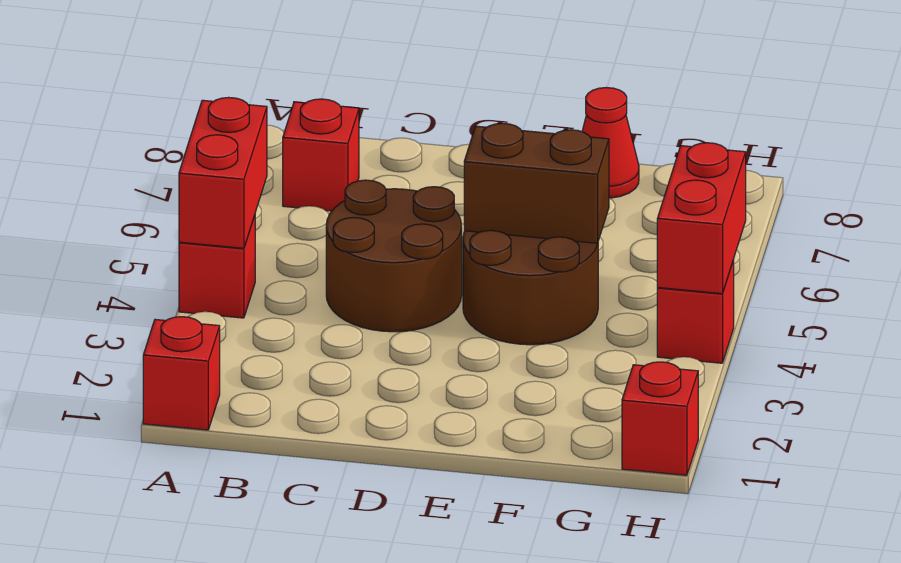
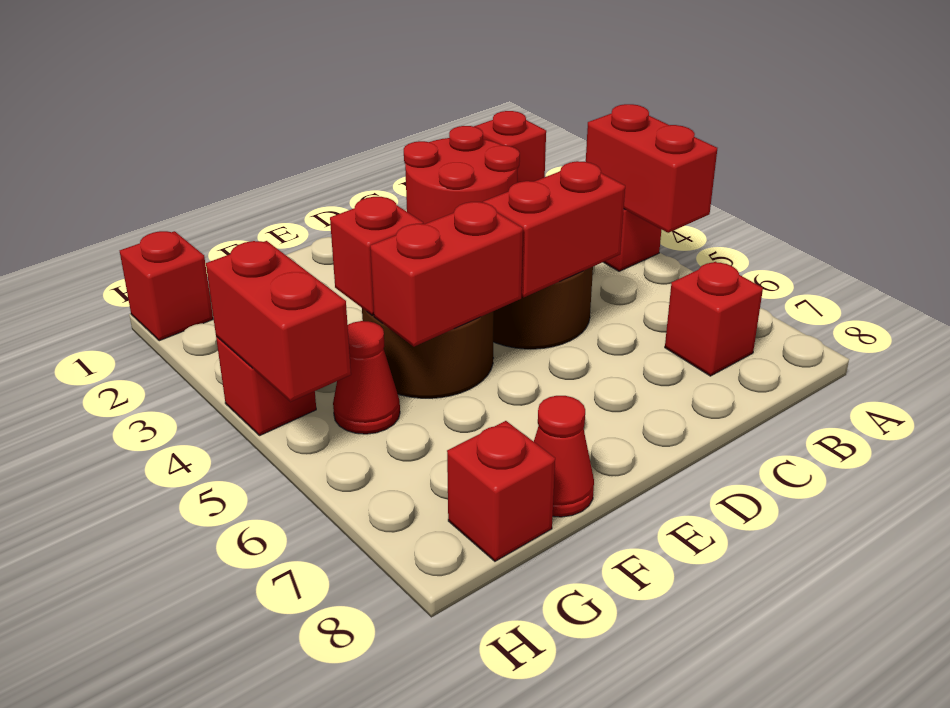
none -> red round brick B1:C2 level 1
none -> red brick C5:D5 level 2
brown brick E5:F5 level 2 -> red brick E5:F5 level 2
none -> red brick F4 level 2
none -> red cone G5 level 1
none -> red brick G8 level 1

